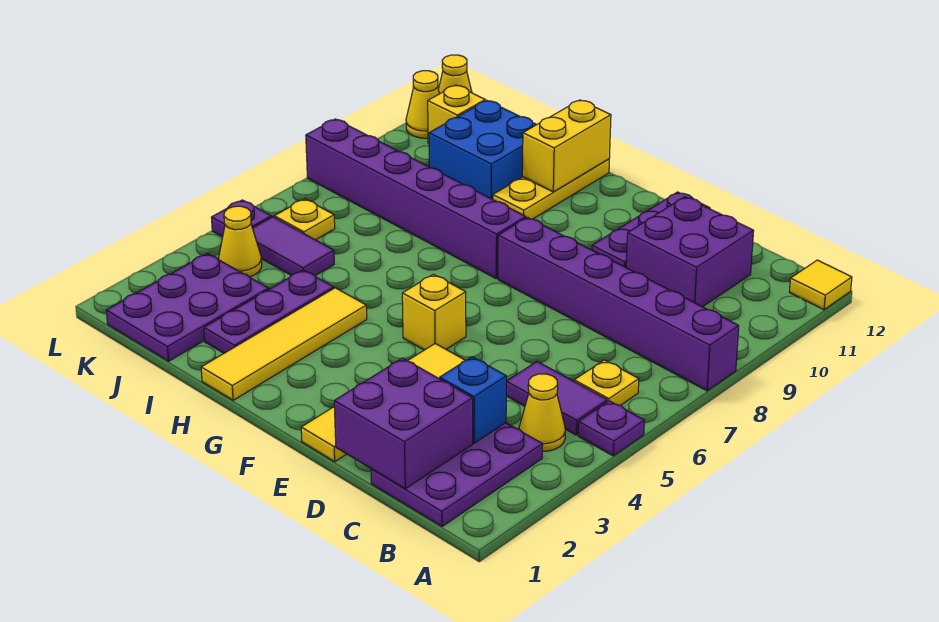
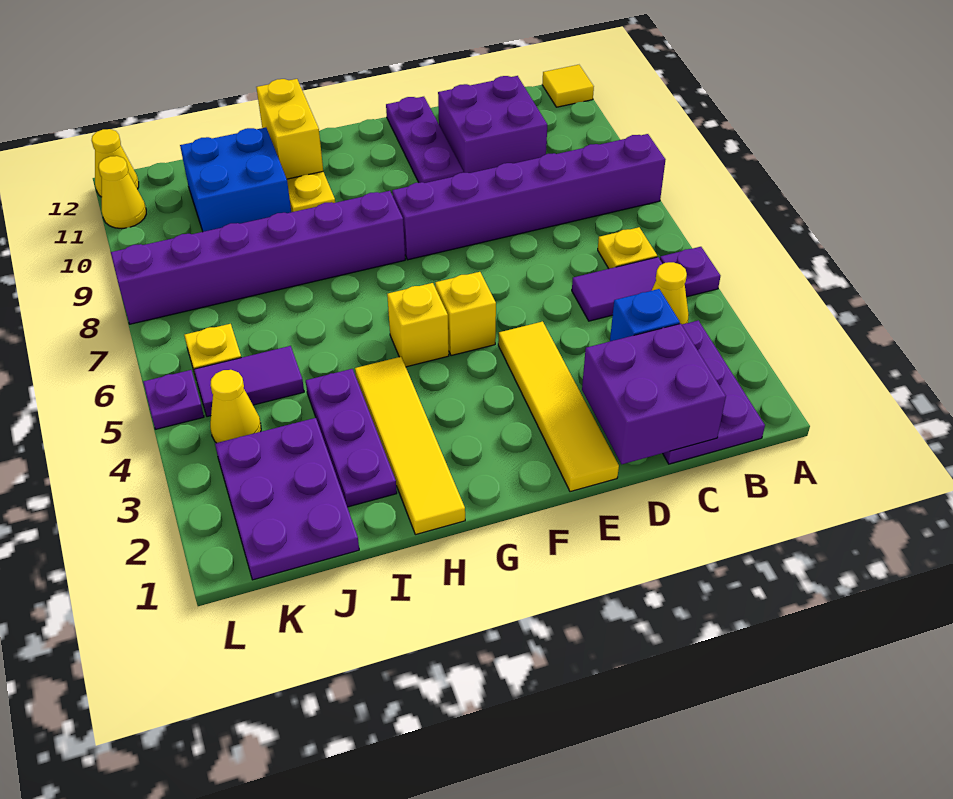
yellow brick K11 level 1 -> yellow brick G5 level 1

